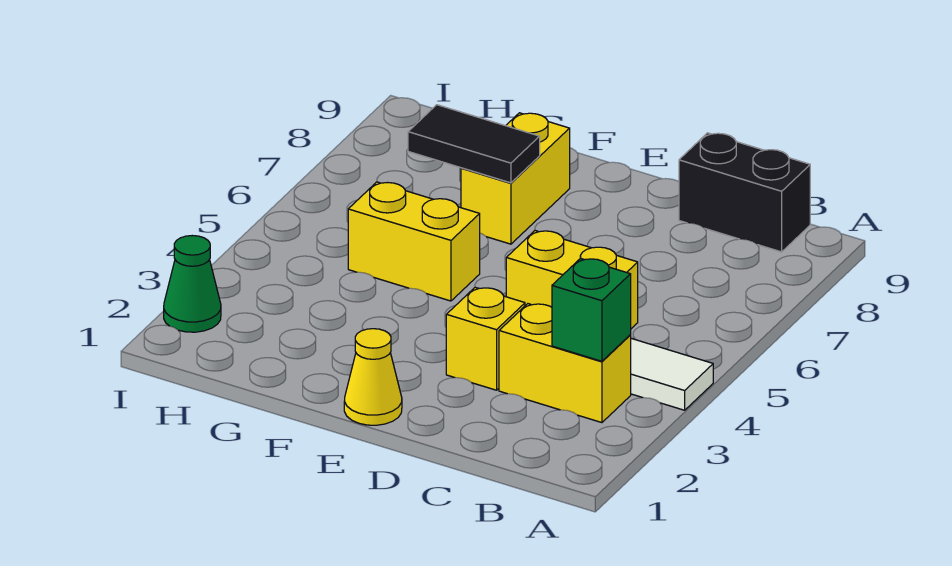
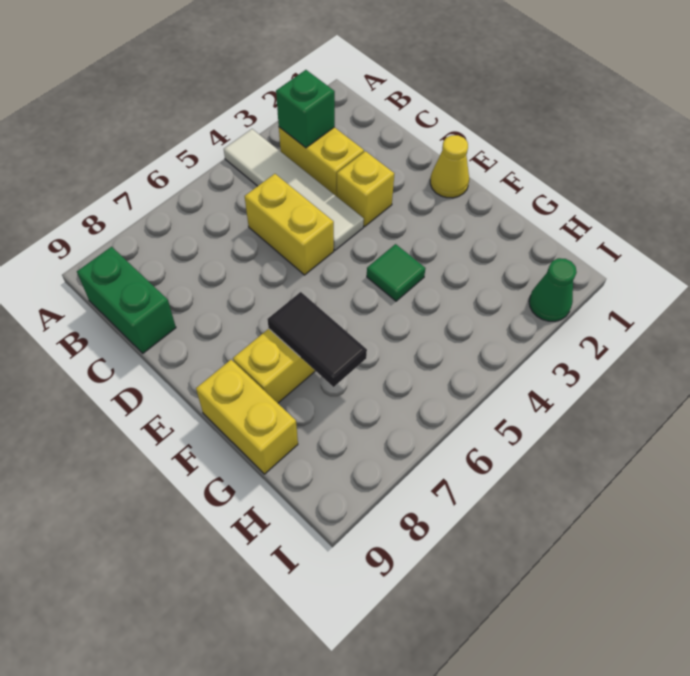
black brick B9:C9 level 1 -> green brick B9:C9 level 1
none -> green tile F4 level 1
yellow brick F5:G5 level 1 -> yellow brick F9:G9 level 1

